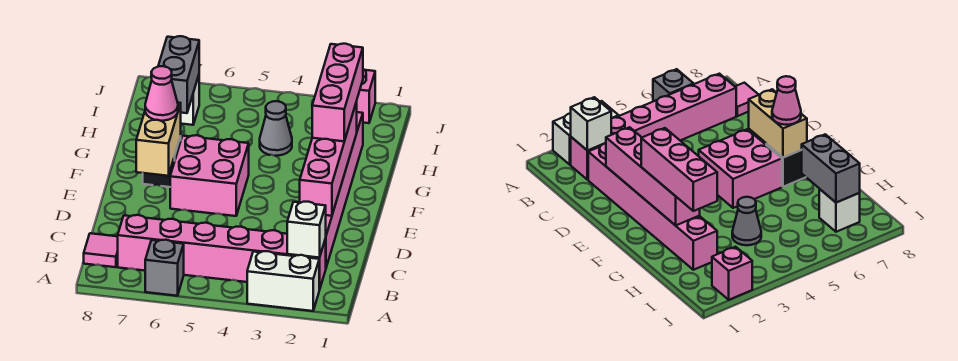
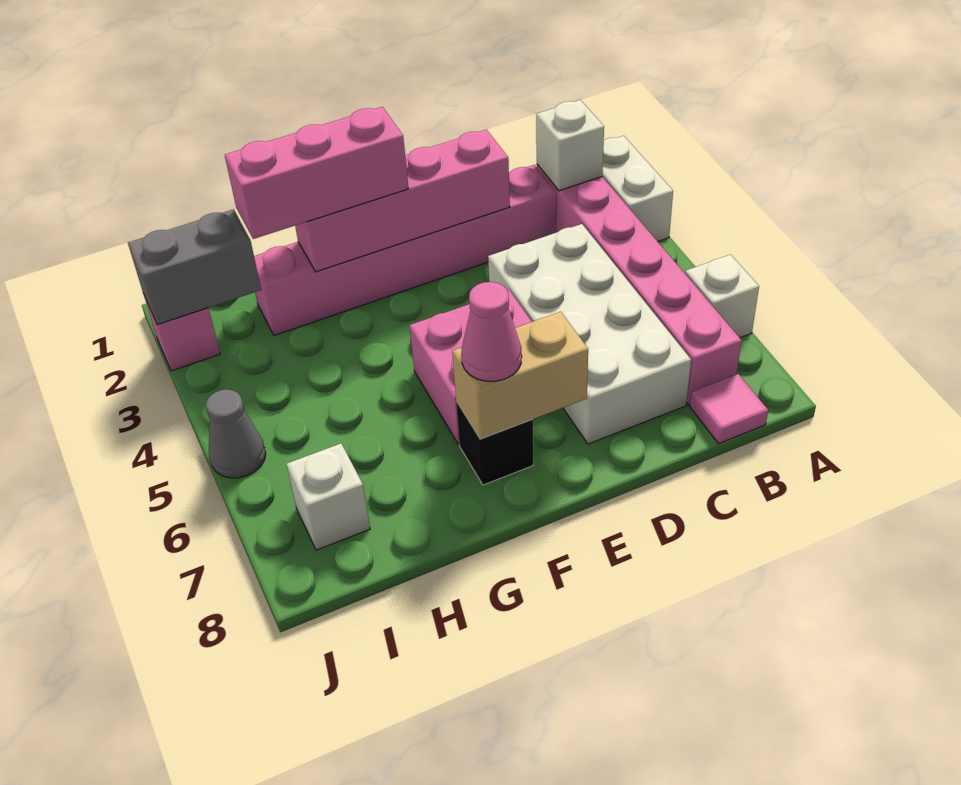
grey brick A6 level 1 -> white brick A6 level 1
none -> white brick C4:D7 level 1
grey cone H4 level 1 -> grey cone J5 level 1
grey brick H7:I7 level 2 -> grey brick I2:J2 level 2

